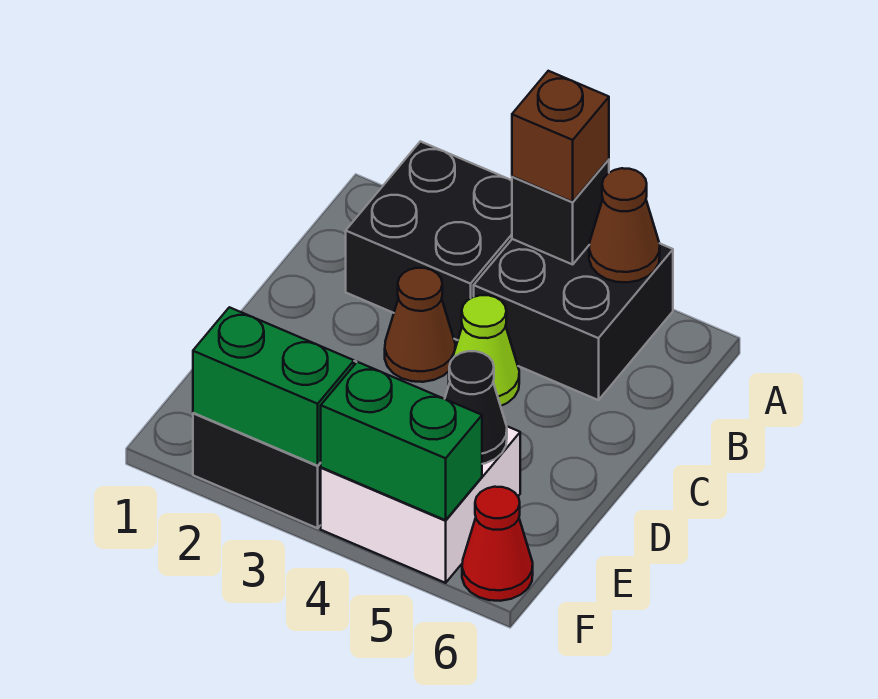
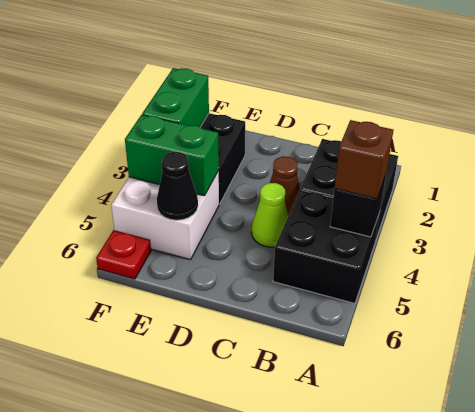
brown cone A5 level 2 -> none
green brick F4:F5 level 2 -> green brick E4:F4 level 2
red cone F6 level 1 -> red plate F6 level 1

